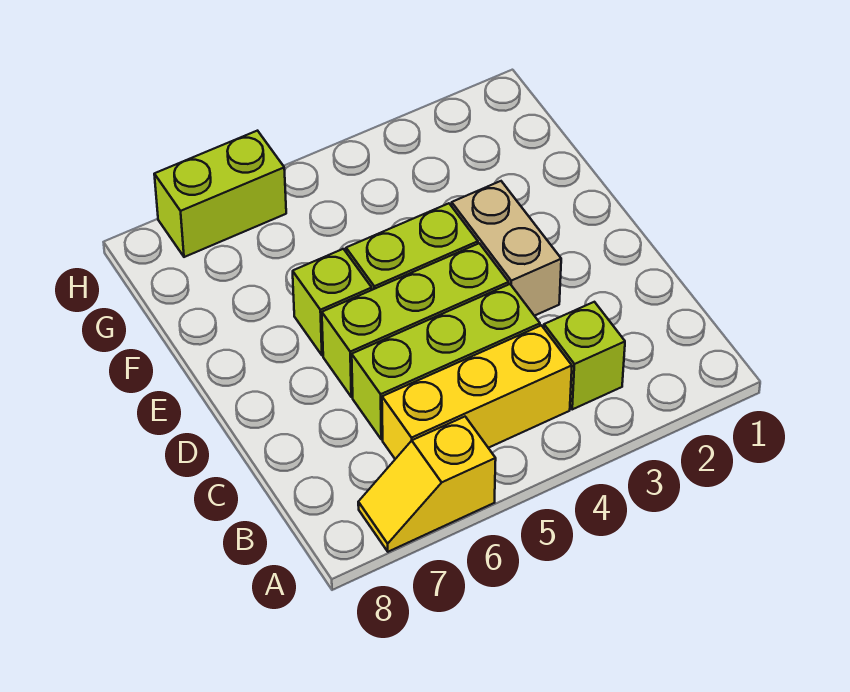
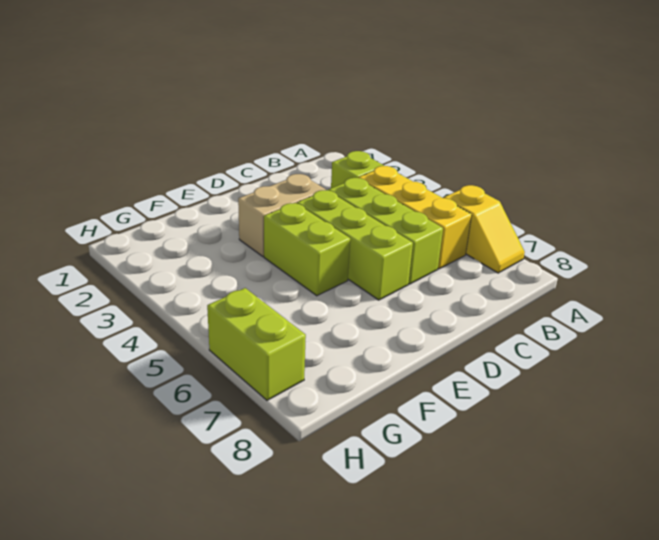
lime brick E6 level 1 -> none

